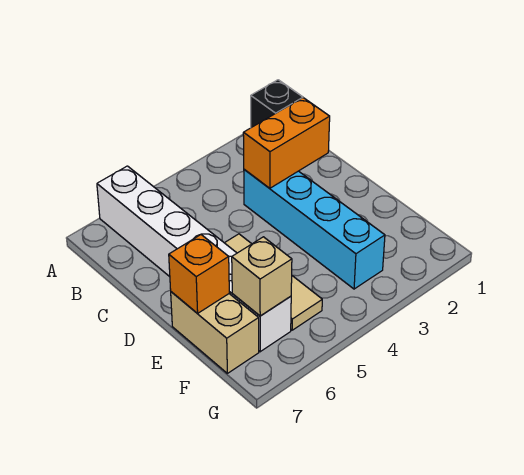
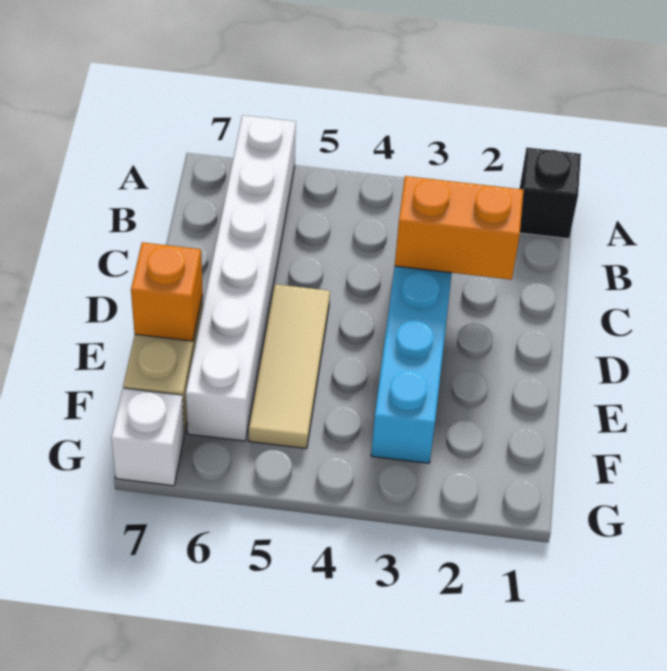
tan brick F6 level 2 -> none
none -> white brick G7 level 1

